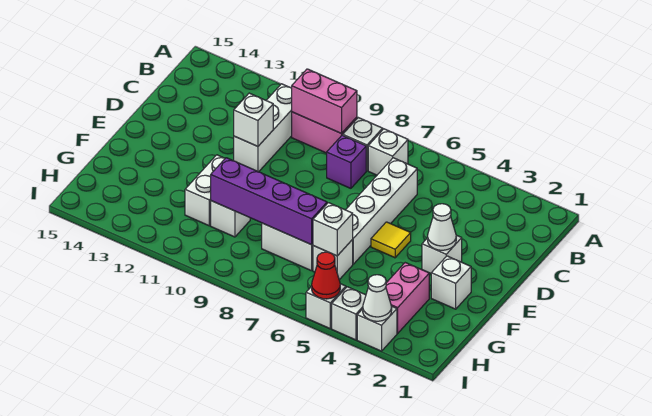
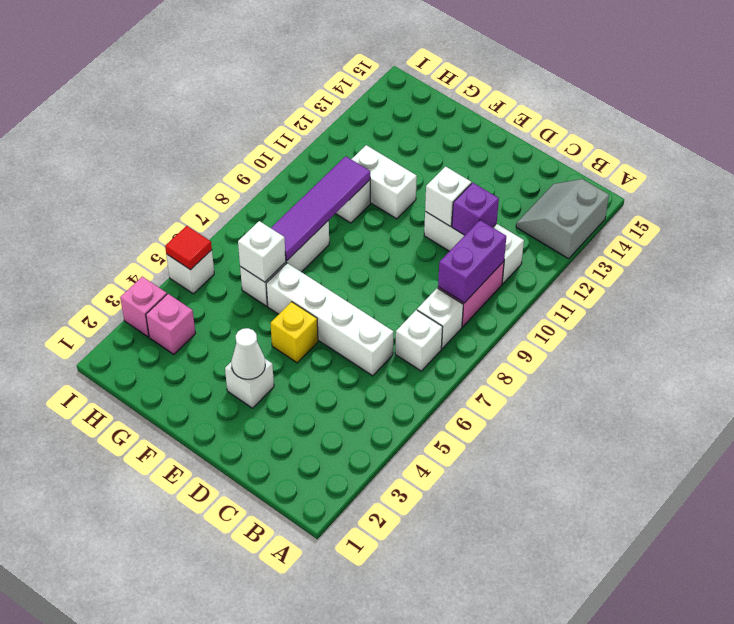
none -> grey slope A13:B14 level 1 top A
pink brick B9:B10 level 2 -> purple brick B9:B10 level 2
purple brick C8 level 1 -> purple brick C11 level 2
yellow tile E5 level 1 -> yellow brick E5 level 1
white brick F2 level 1 -> none
pink brick G3:H3 level 1 -> pink brick H3 level 1
purple brick G7:G10 level 2 -> purple tile G7:G10 level 2
white brick I3 level 1 -> pink brick I3 level 1
white cone I3 level 2 -> none
white brick I4 level 1 -> none
red cone I5 level 2 -> red tile I5 level 2

